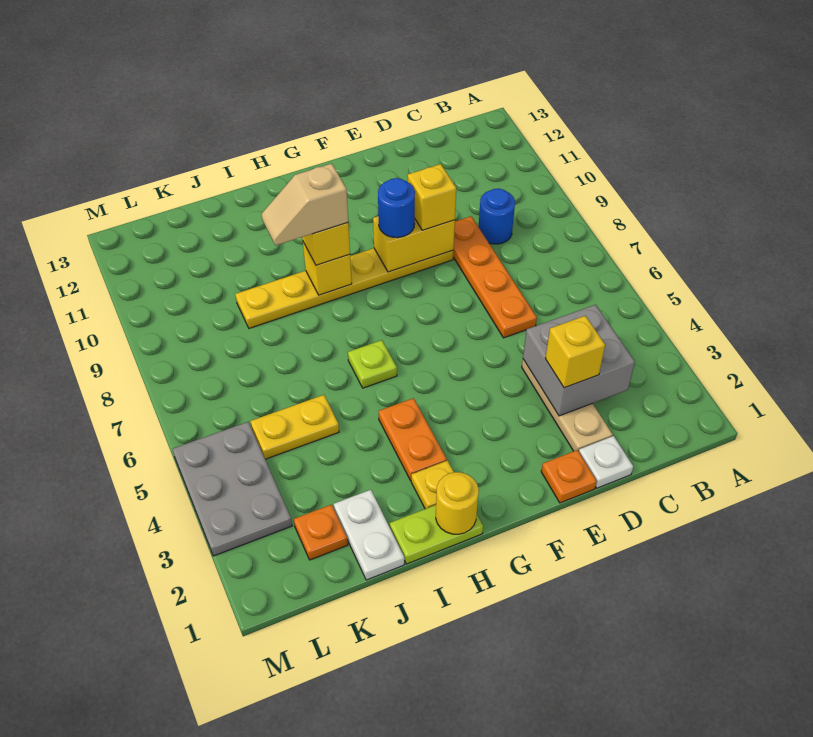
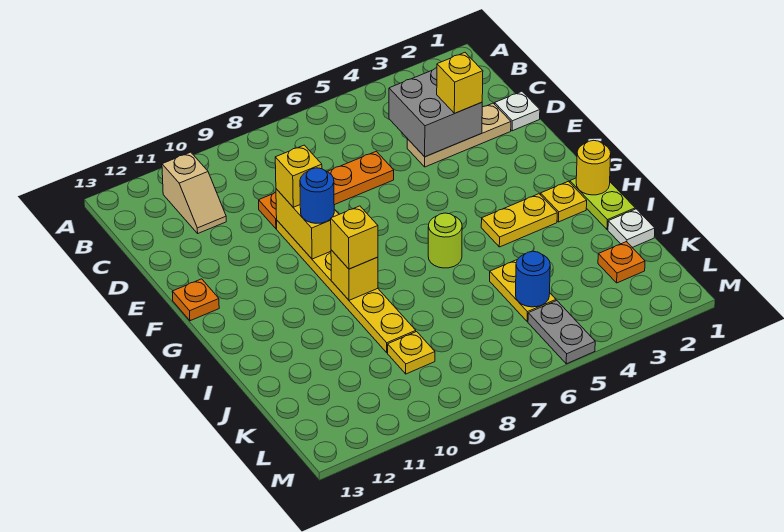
blue round brick C9 level 1 -> blue round brick K5 level 2
orange plate E1 level 1 -> orange plate F13 level 1
orange plate H3:H4 level 1 -> yellow plate H3:H4 level 1
lime plate H6 level 1 -> lime round brick H6 level 1
tan slope H9:I9 level 4 top H -> tan slope B11:C11 level 1 top B
white plate J1:J2 level 1 -> white plate J1 level 1
none -> yellow plate K9 level 1
grey plate L3:M5 level 1 -> grey plate L5:M5 level 1

